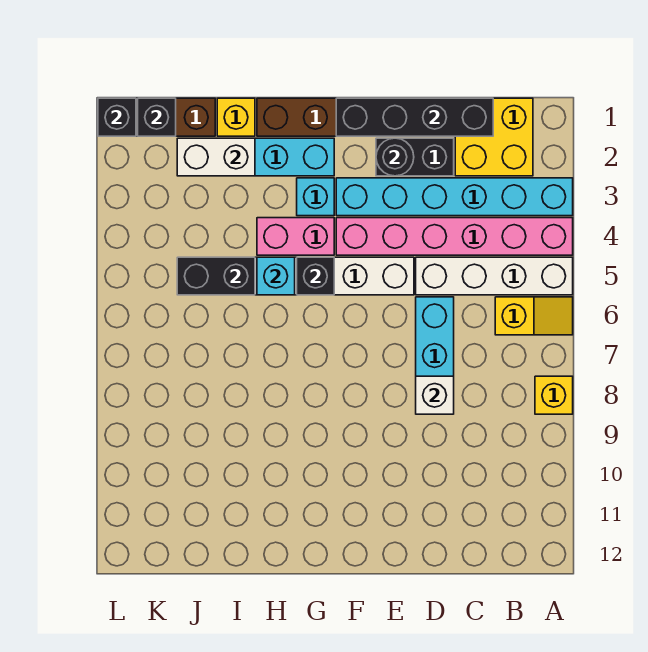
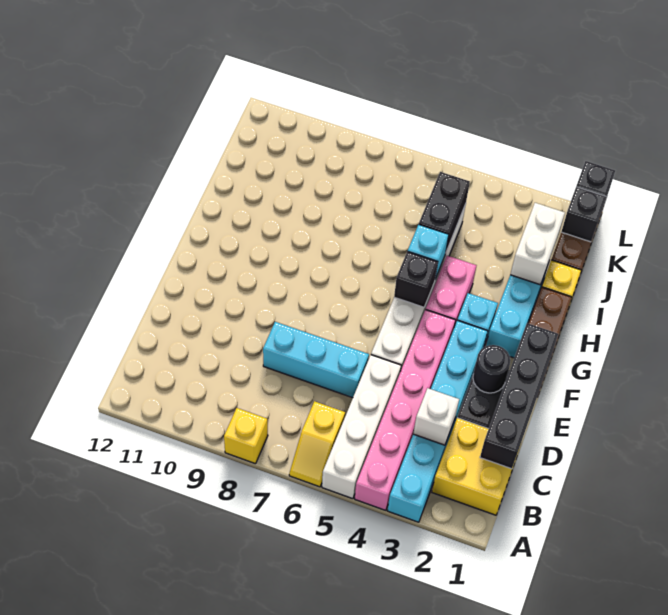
white brick D8 level 2 -> white brick C3 level 2

